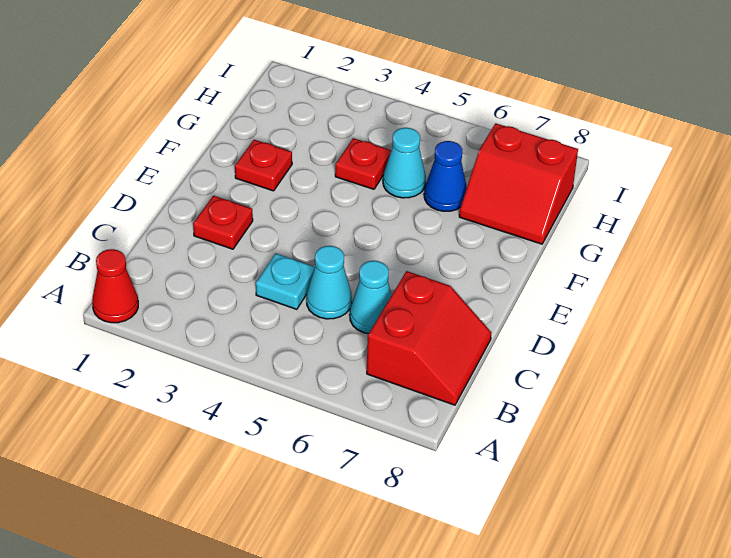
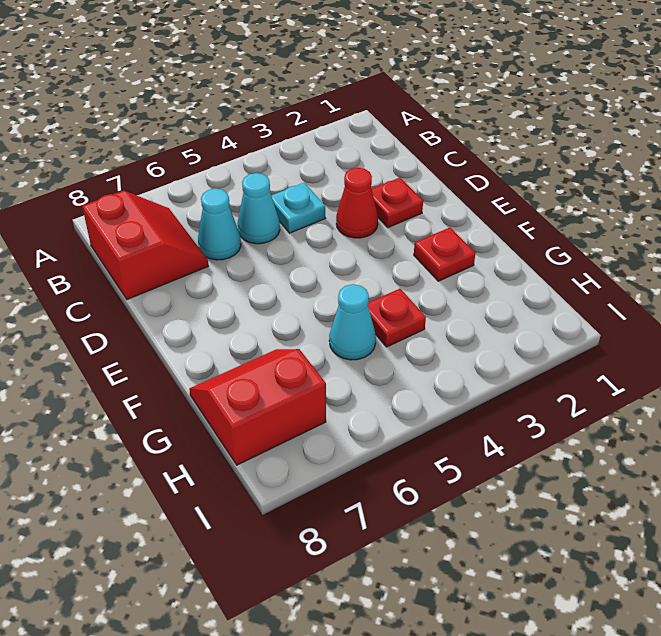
red cone A1 level 1 -> red cone D3 level 1
red slope B7:C8 level 1 top 7 -> red slope B7:C8 level 1 top 8
blue cone G6 level 1 -> none

